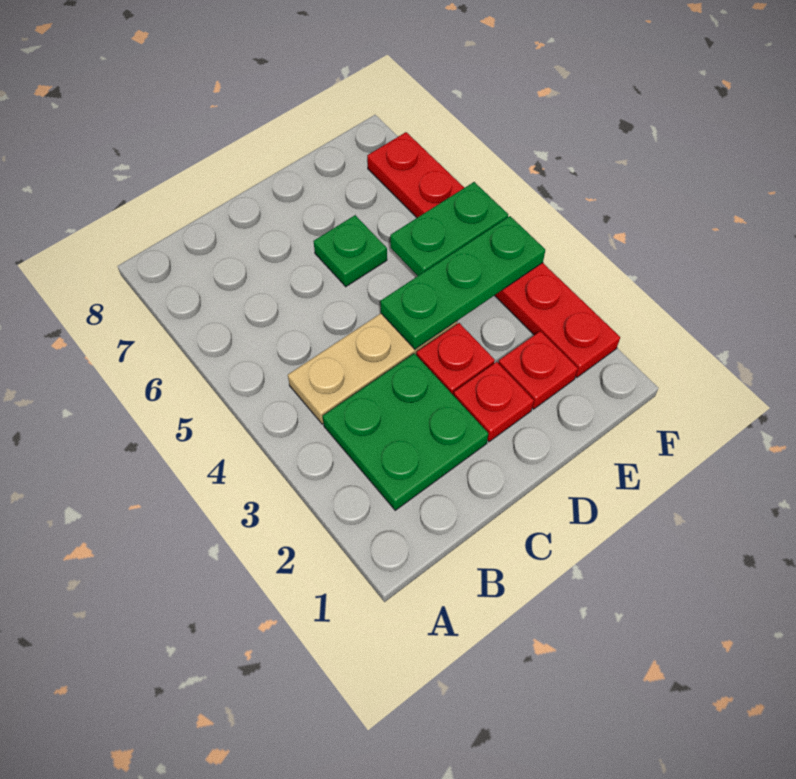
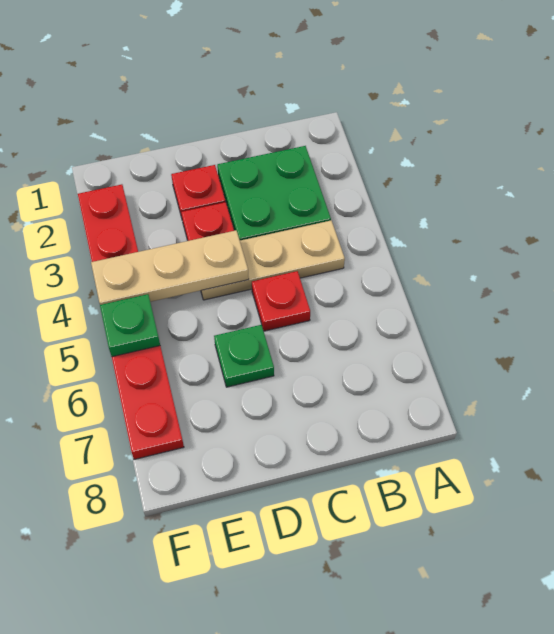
green plate D4:F4 level 2 -> tan plate D4:F4 level 2
red plate E2 level 1 -> red plate C5 level 1
green plate E5:F5 level 2 -> green plate F5 level 2

